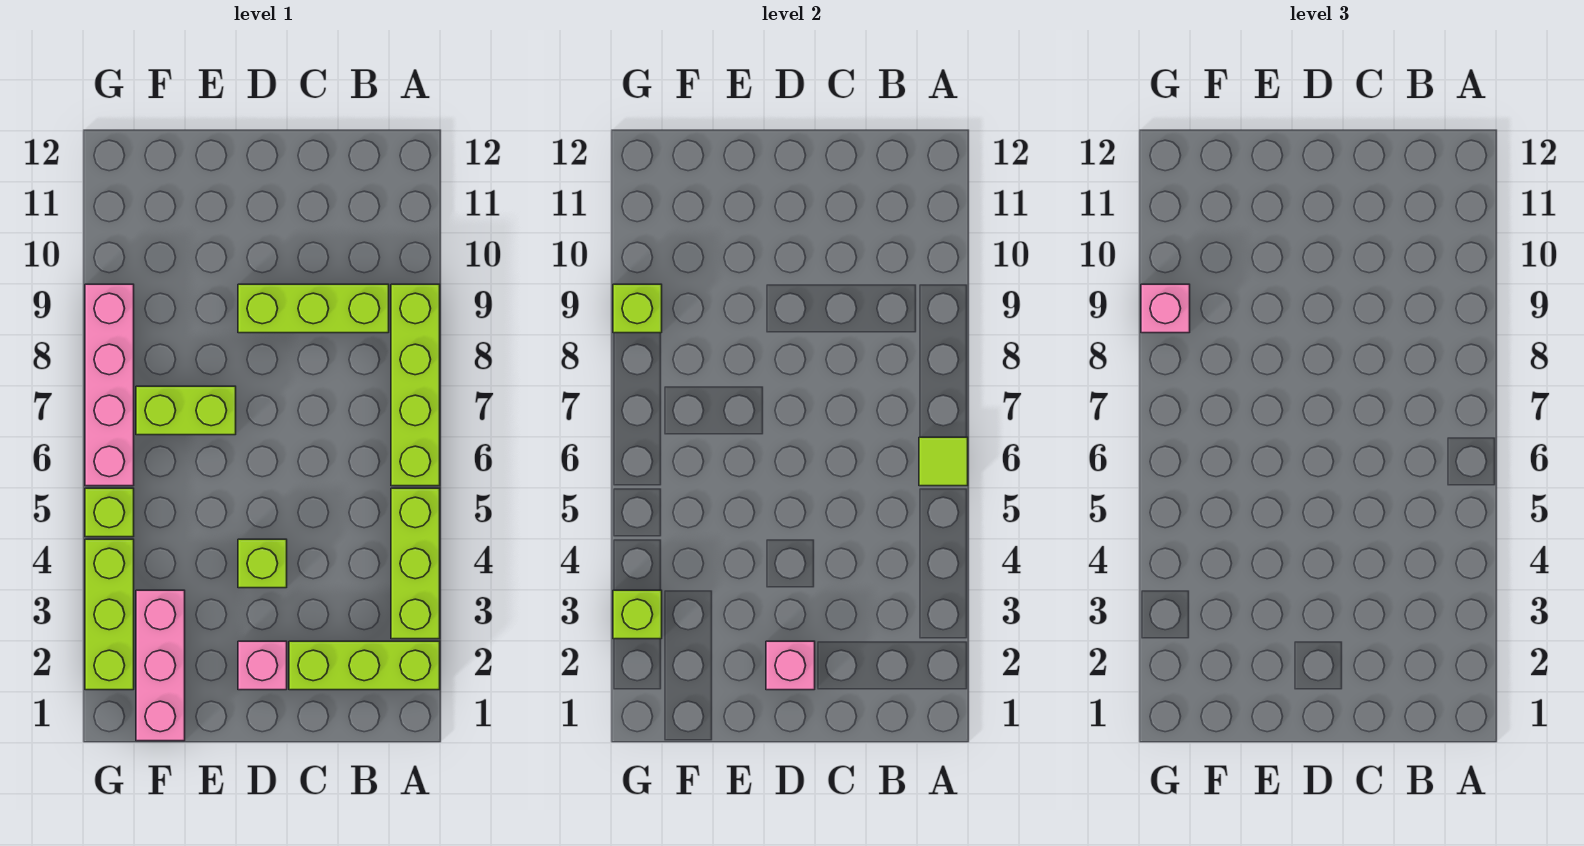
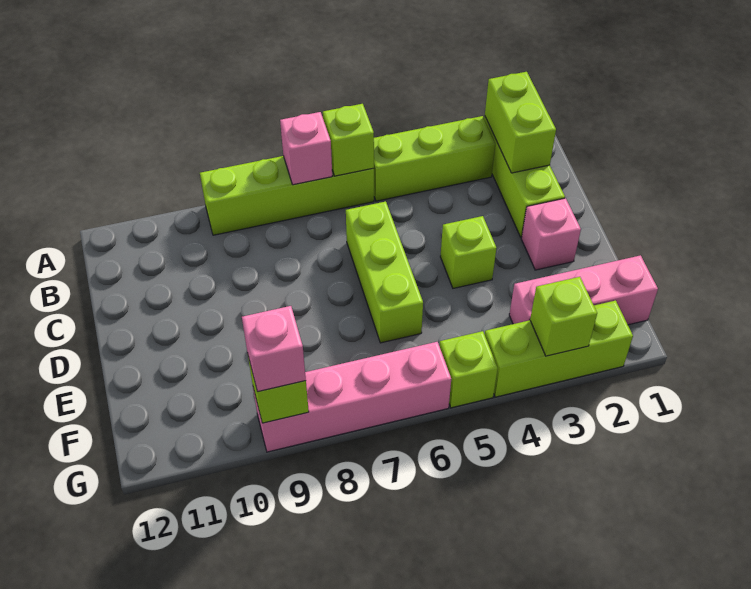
lime tile A6 level 2 -> lime brick A6 level 2
lime brick B9:D9 level 1 -> lime brick C6:E6 level 1
pink brick D2 level 2 -> pink brick A7 level 2
lime brick E7:F7 level 1 -> lime brick A2:B2 level 2

